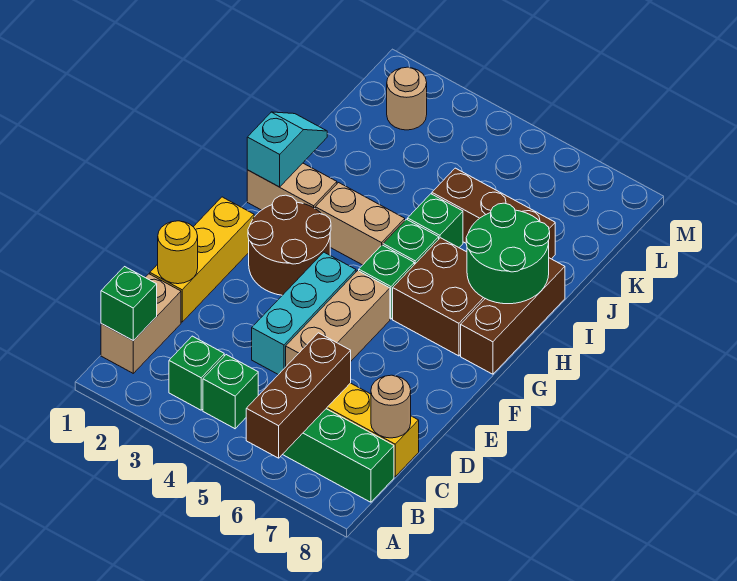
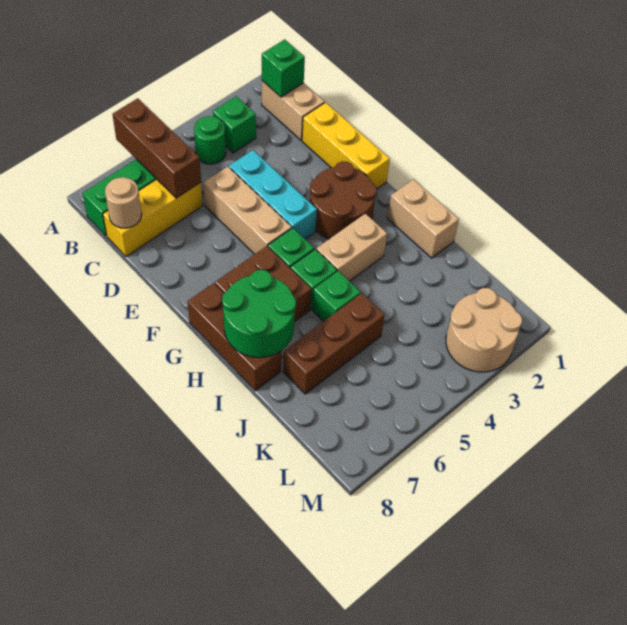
green brick B4 level 1 -> green round brick B4 level 1
yellow round brick D1 level 2 -> none
tan brick H1:H2 level 1 -> tan brick H1:I1 level 1
cyan slope H1:I1 level 2 top H -> none
tan round brick L2 level 1 -> tan round brick L2:M3 level 1

